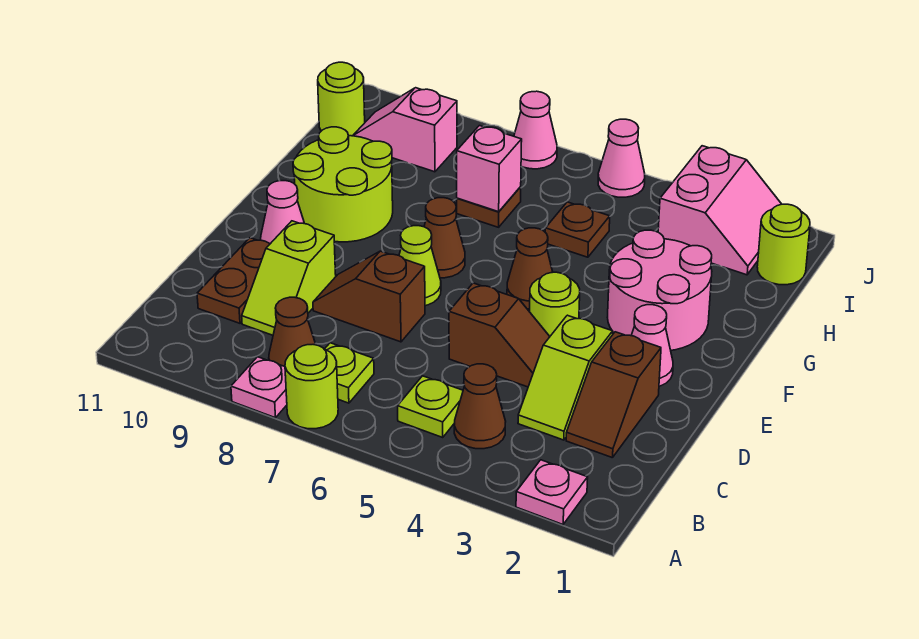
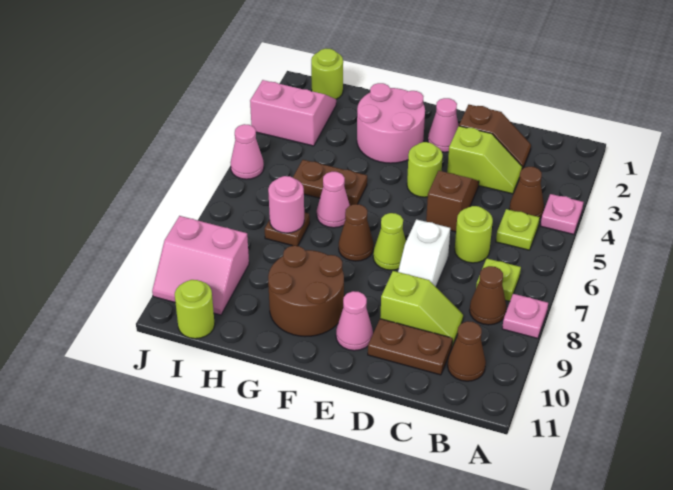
pink plate A2 level 1 -> pink plate A4 level 1
lime round brick A7 level 1 -> lime round brick C6 level 1
brown slope D7:D8 level 1 top 7 -> white slope D7:D8 level 1 top 7
brown cone F5 level 1 -> brown cone B10 level 1
lime round brick F9:G10 level 1 -> brown round brick F9:G10 level 1
brown plate H5 level 1 -> brown plate G5:H5 level 1
pink brick H7 level 2 -> pink round brick H7 level 2
pink slope I9:I10 level 1 top 9 -> pink slope I9:J10 level 1 top 9
pink cone J7 level 1 -> pink cone G6 level 1

